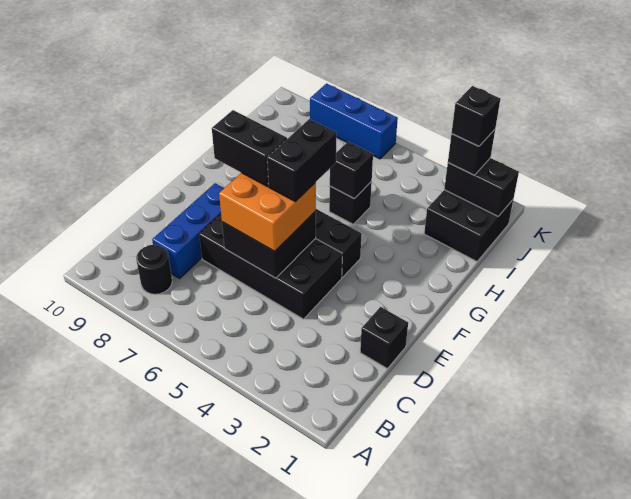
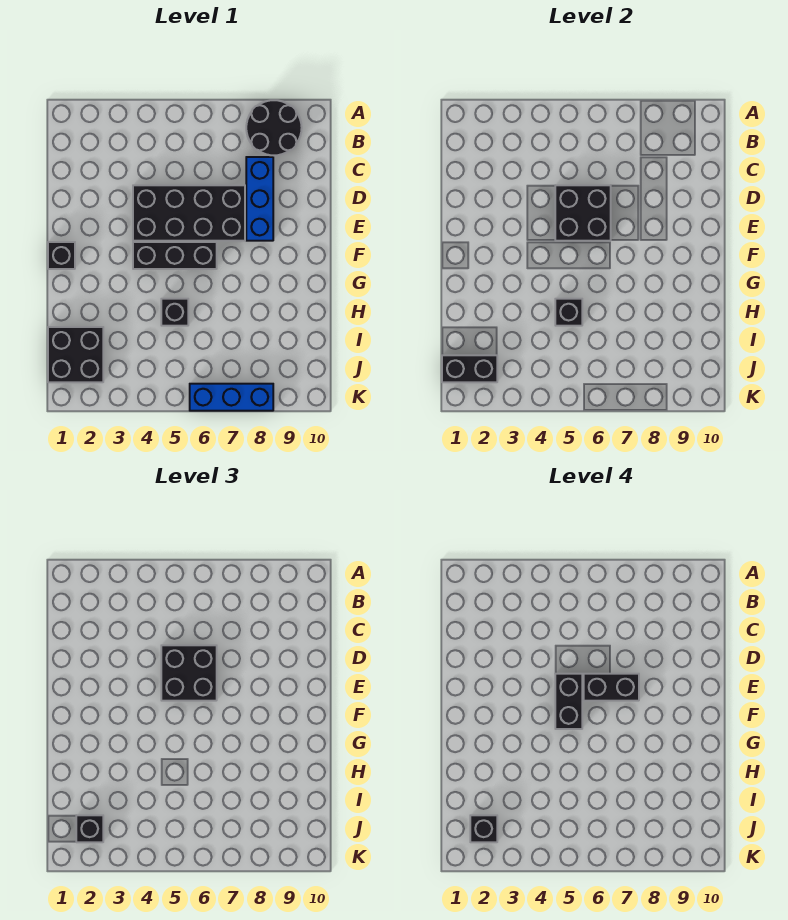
black round brick B8 level 1 -> black round brick A8:B9 level 1
black brick D1 level 1 -> black brick F1 level 1
orange brick D5:E6 level 3 -> black brick D5:E6 level 3

